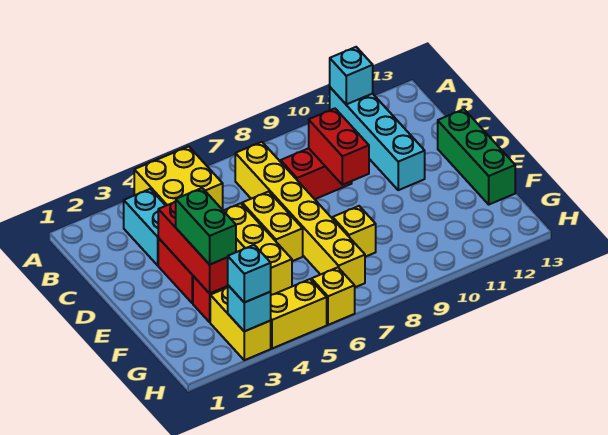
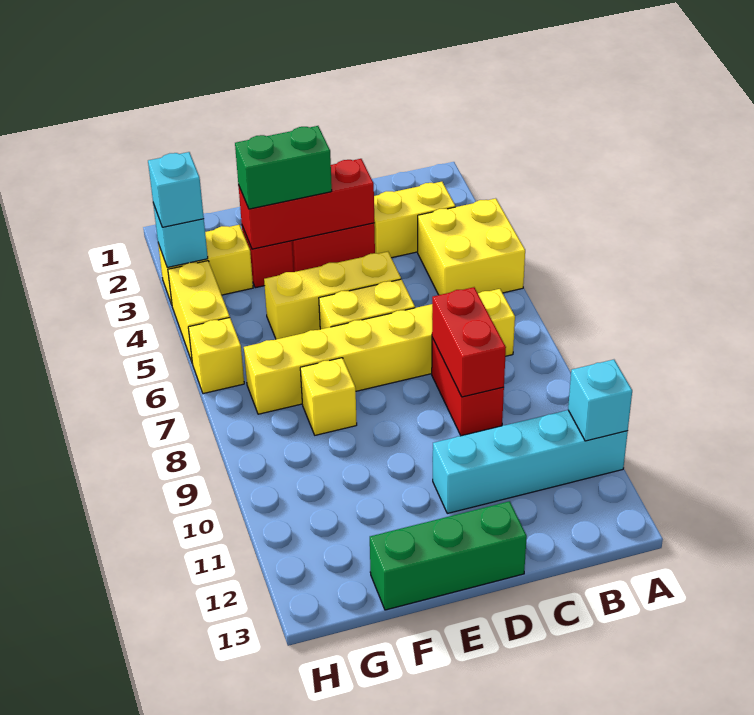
cyan brick B3:C3 level 1 -> yellow brick B3:C3 level 1
red brick C9:D9 level 2 -> red brick C8:C9 level 2

